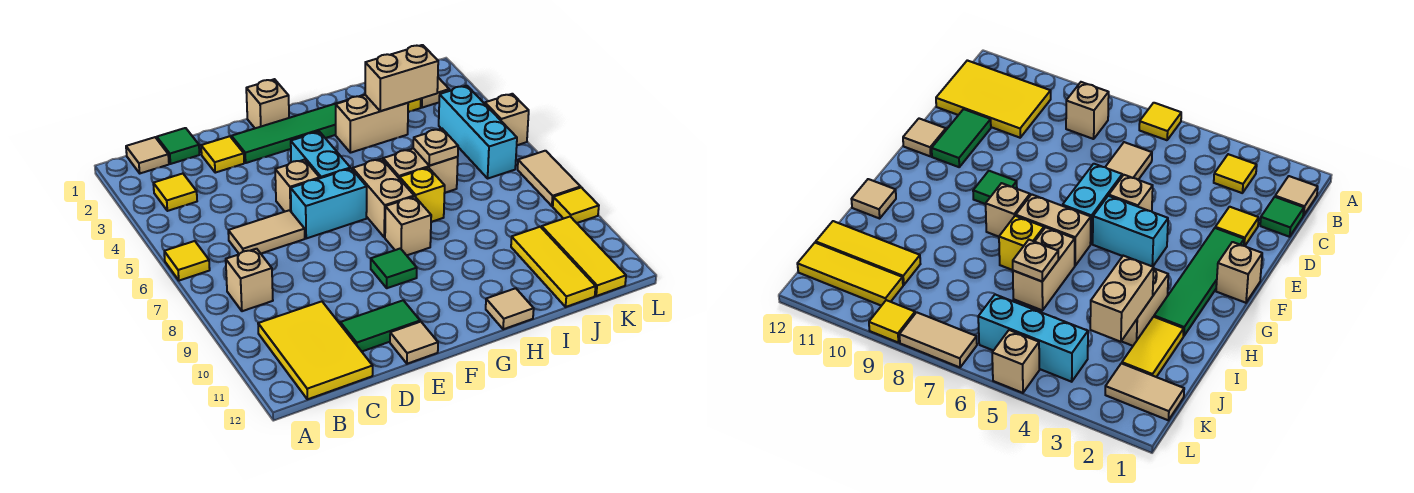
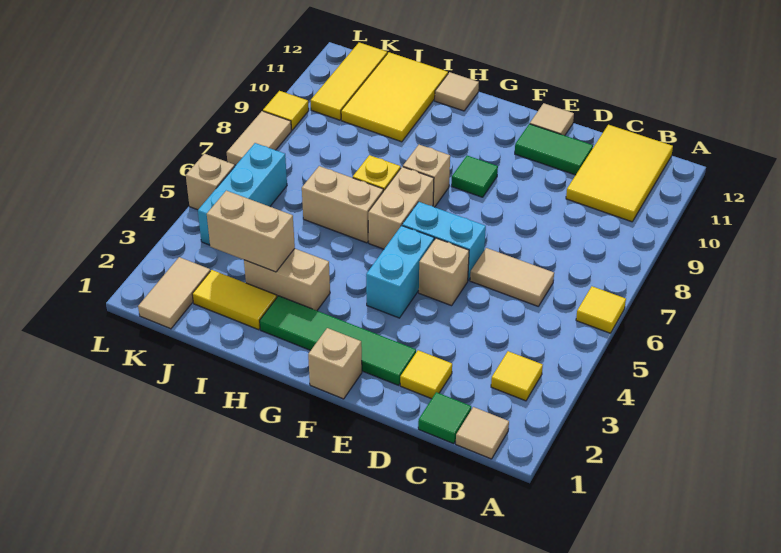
tan brick B8 level 1 -> none
tan plate I6 level 2 -> none
yellow tile J10:J12 level 1 -> yellow tile I10:J12 level 1

